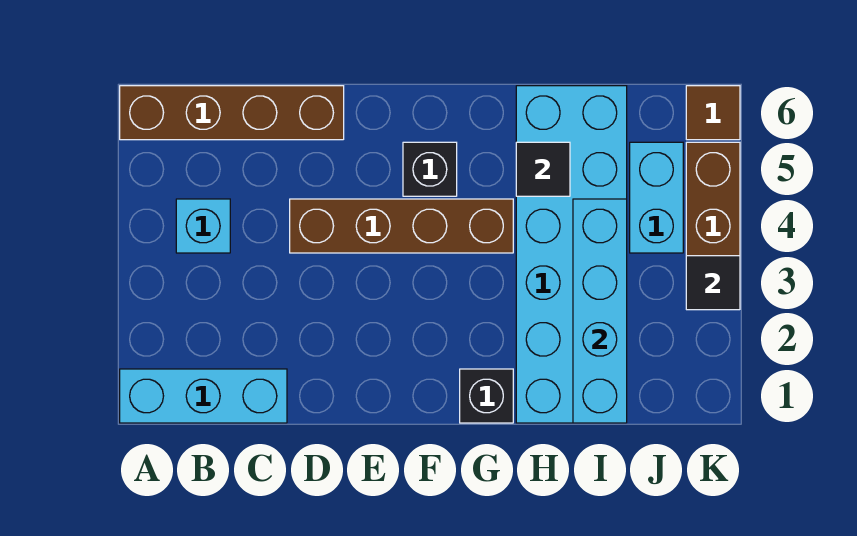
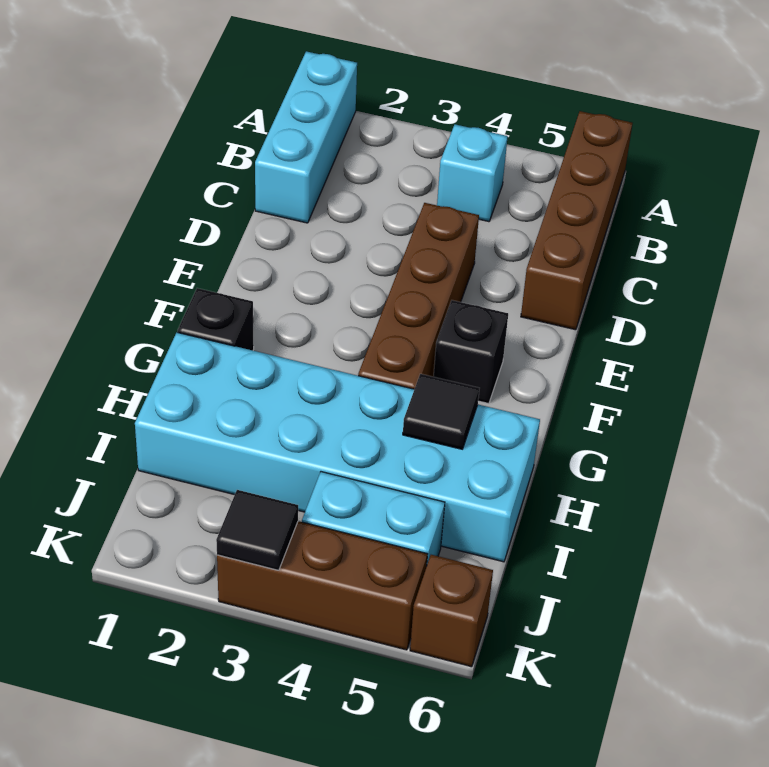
cyan brick I1:I4 level 2 -> none
brown tile K6 level 1 -> brown brick K6 level 1

